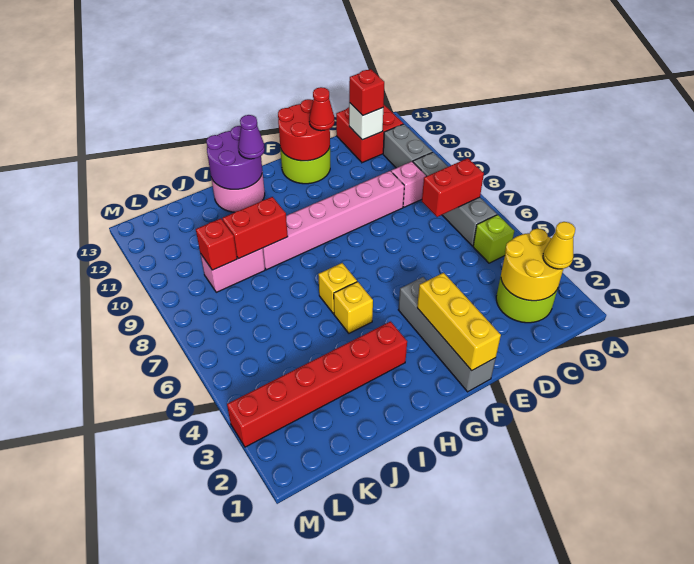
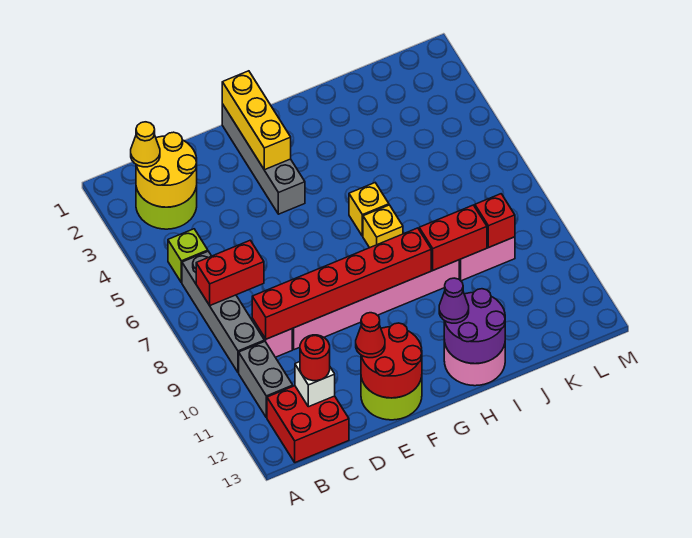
red brick C12 level 3 -> red round brick C12 level 3
red brick H3:M3 level 1 -> red brick C9:H9 level 2
yellow brick H5 level 1 -> yellow brick H7 level 1

